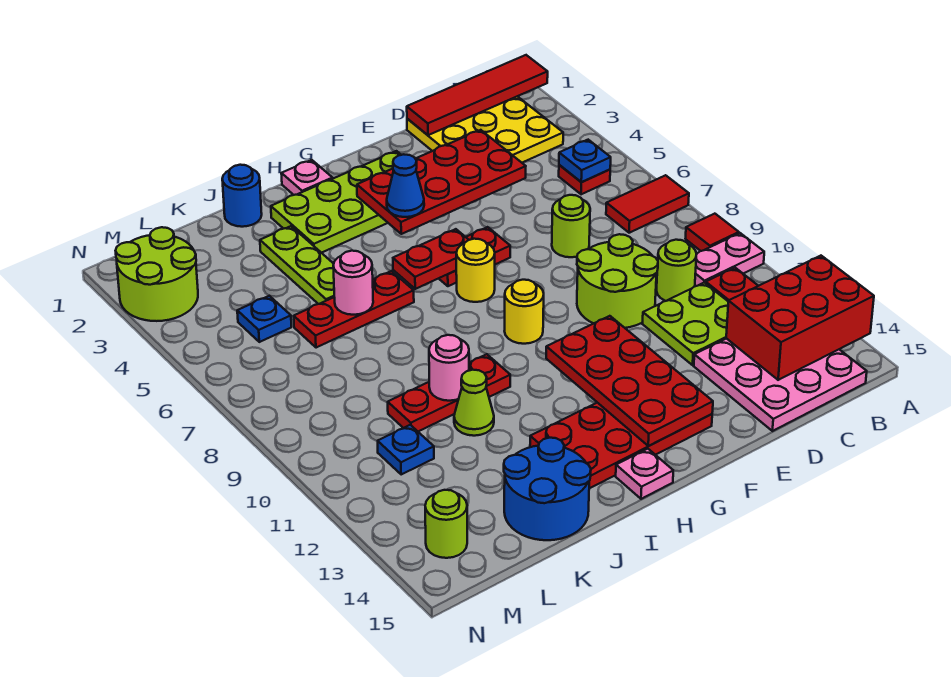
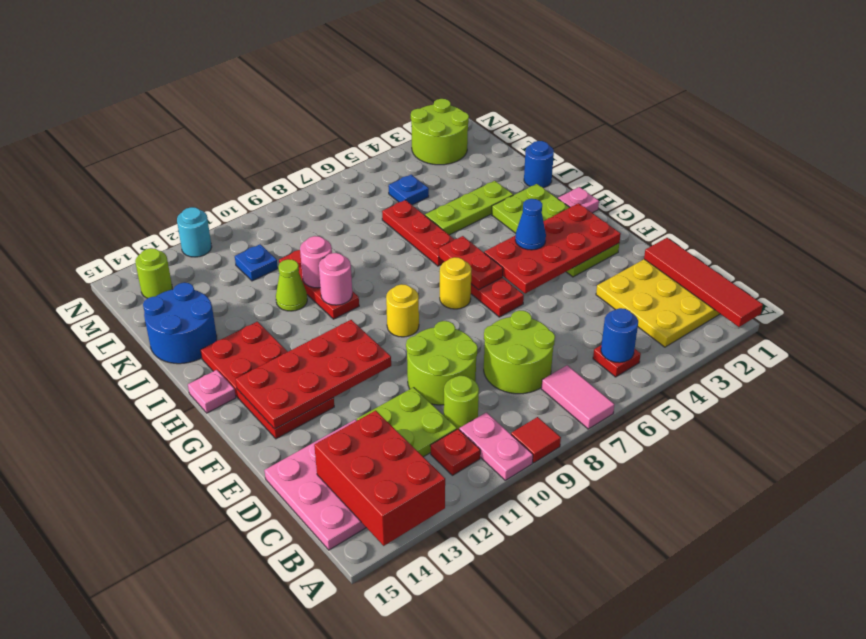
red tile A7:B7 level 1 -> pink tile A7:B7 level 1
blue plate B5 level 2 -> blue round brick B5 level 2
red plate D3:G4 level 2 -> red plate F2:G5 level 2
lime round brick D7 level 1 -> lime round brick C7:D8 level 1
pink round brick J6 level 2 -> pink round brick I10 level 2
none -> cyan round brick N12 level 1

